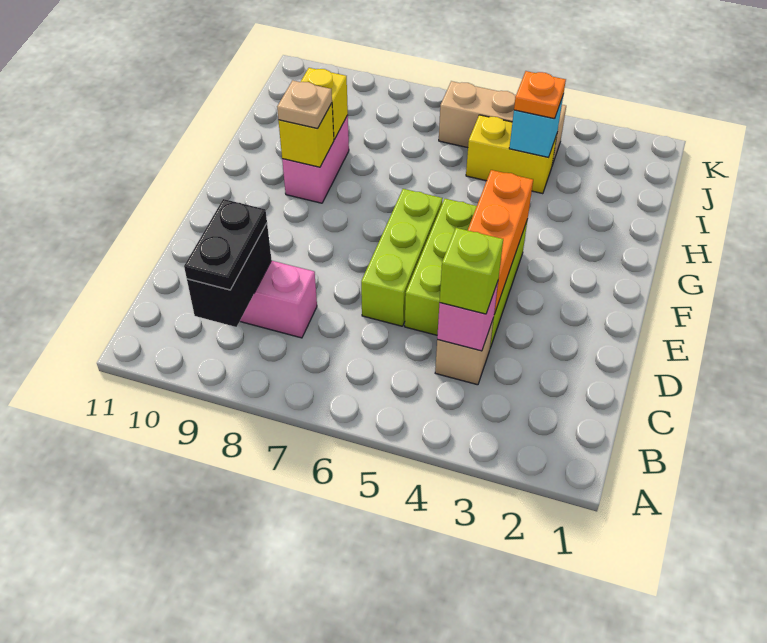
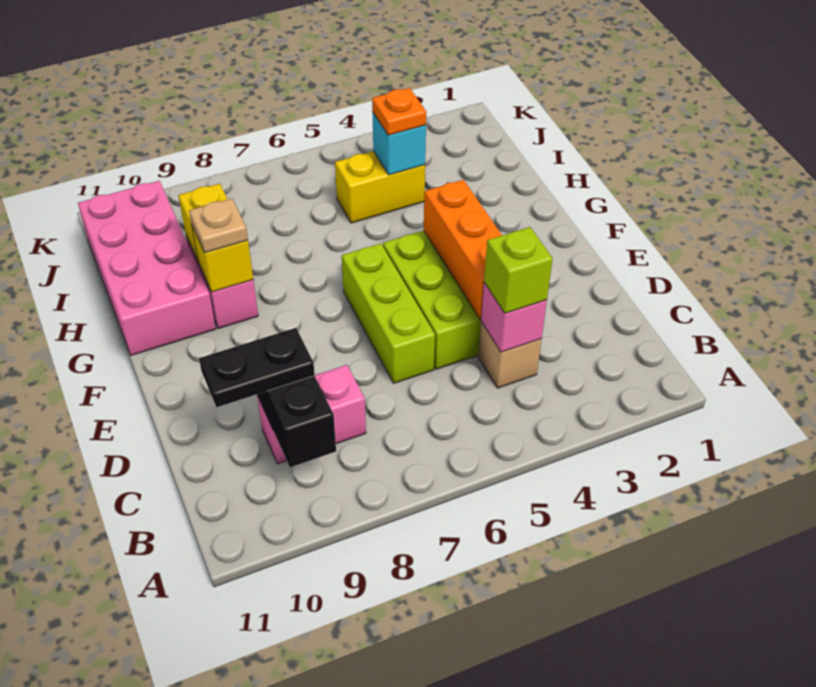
black plate B9:C9 level 3 -> black plate C9:C10 level 3
none -> pink brick G10:J11 level 1
tan brick J4:J6 level 1 -> none

